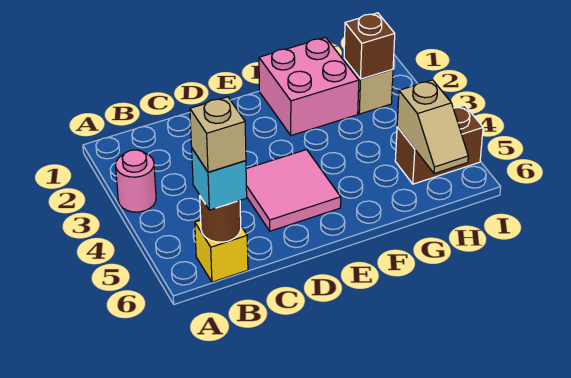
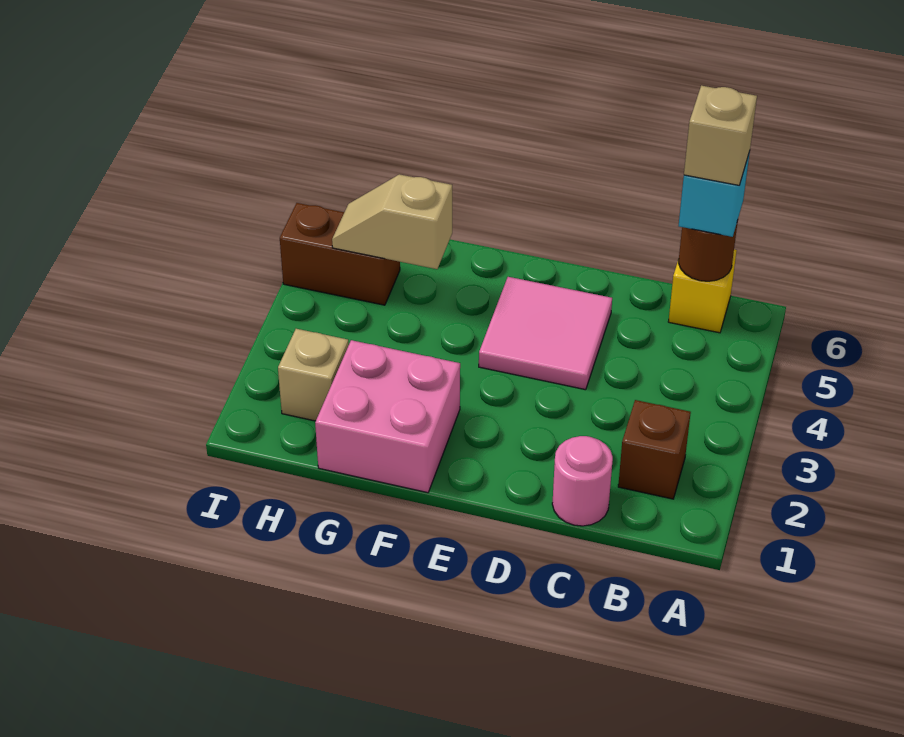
pink round brick A3 level 1 -> pink round brick C1 level 1
brown brick H2 level 2 -> brown brick B2 level 1
tan slope H5:H6 level 2 top 5 -> tan slope G5:H5 level 2 top G

